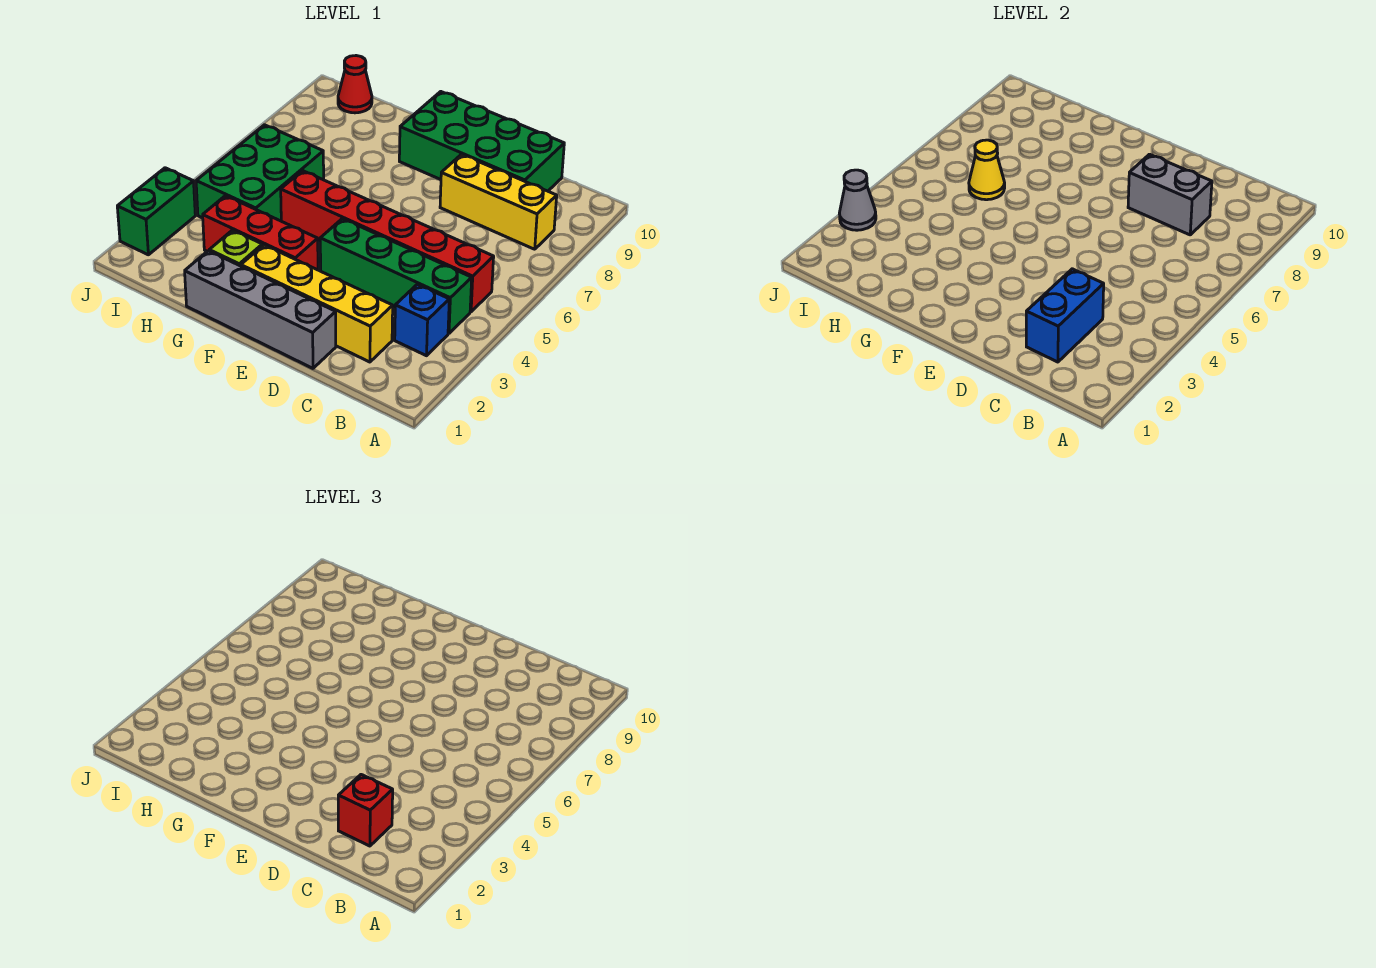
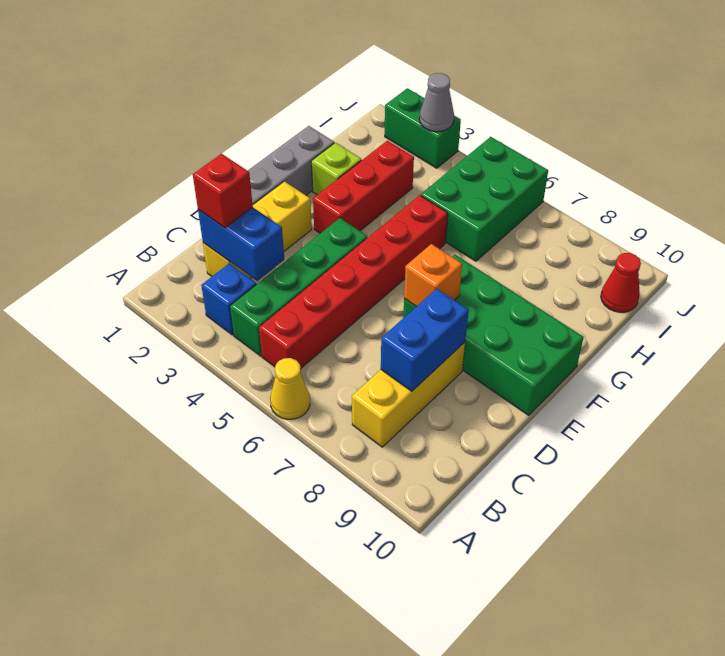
yellow brick C2:F2 level 1 -> yellow brick C2:E2 level 1
grey brick C8:D8 level 2 -> blue brick C8:D8 level 2
green brick C9:F10 level 1 -> green brick E7:F10 level 1
none -> orange brick E7 level 2
green brick H4:I6 level 1 -> green brick H5:J6 level 1
yellow cone H6 level 2 -> yellow cone A6 level 1

